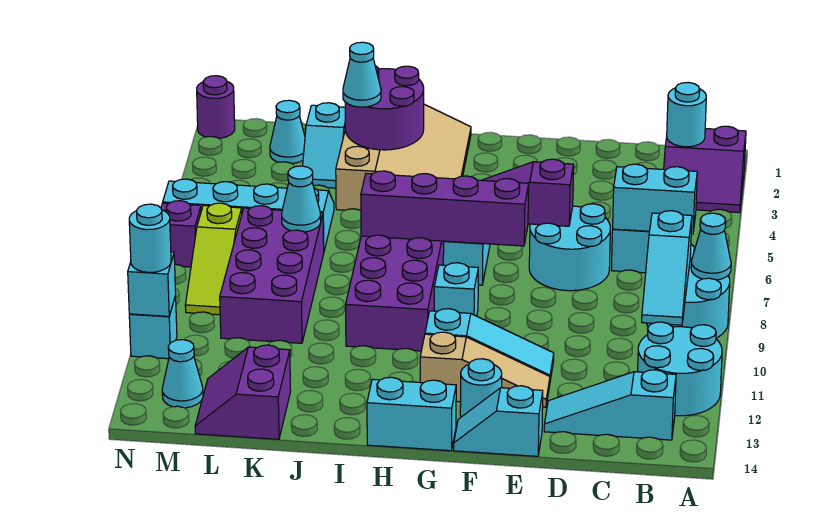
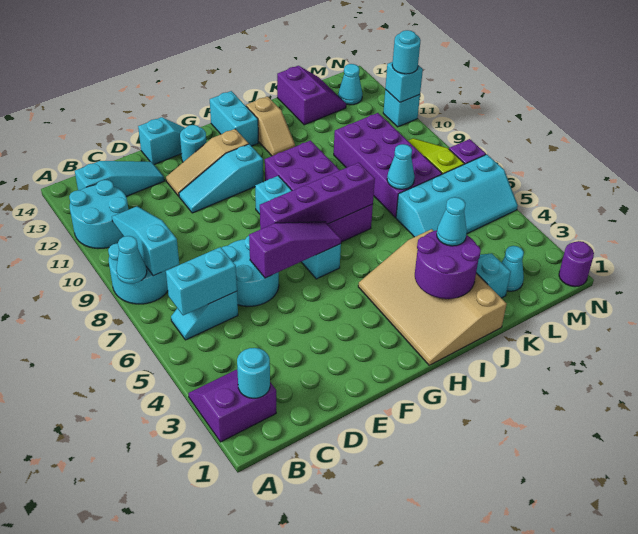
cyan brick G14:H14 level 1 -> cyan brick H13:H14 level 1
none -> tan slope I12:I13 level 1 top 13

